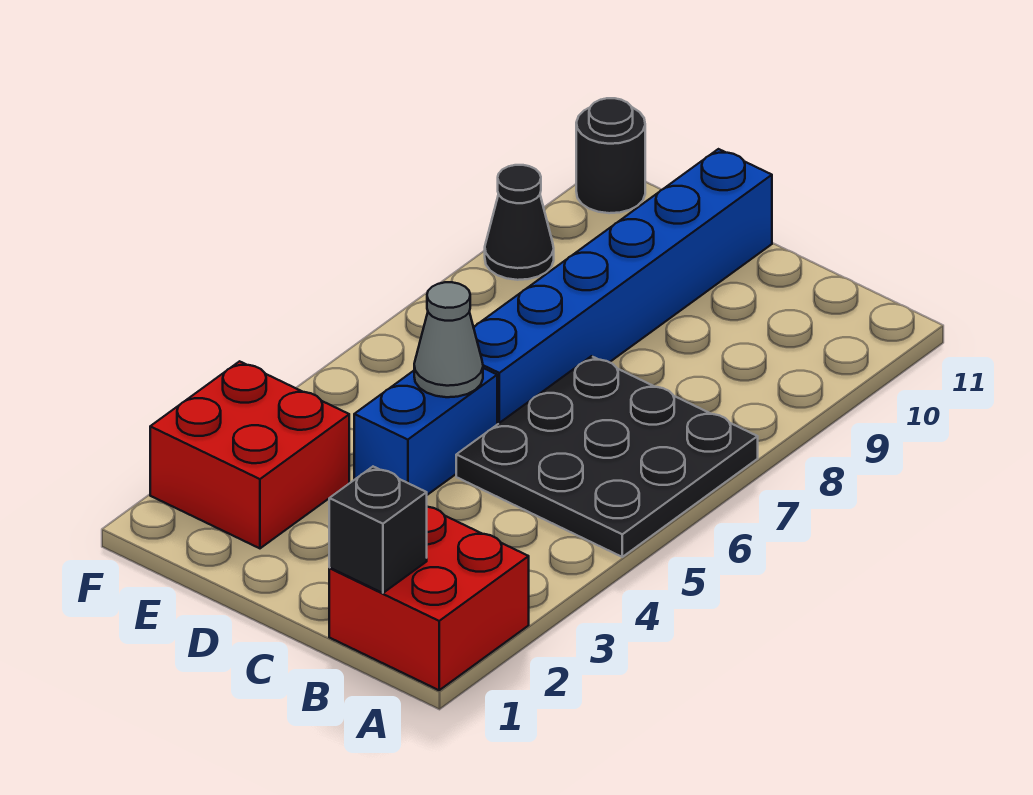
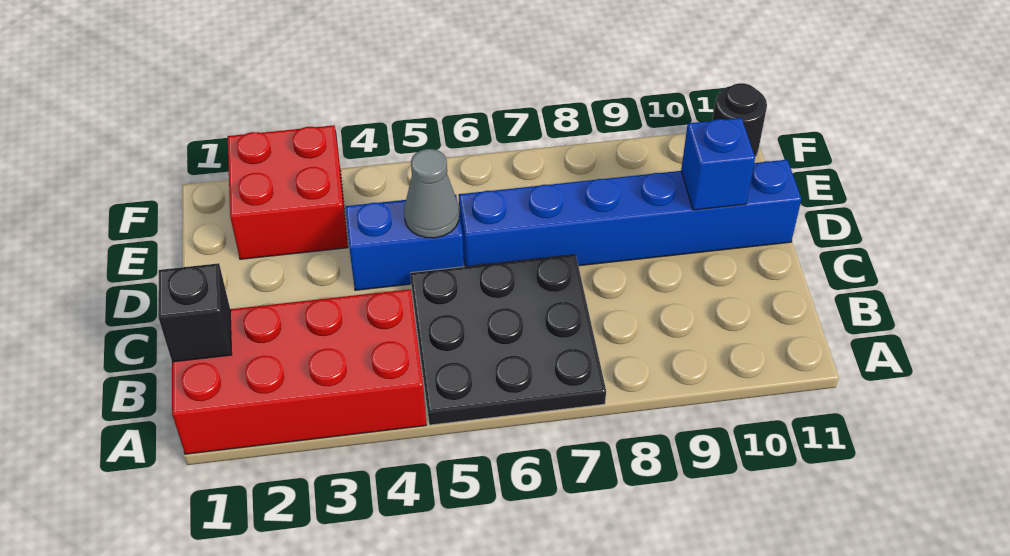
red brick A1:B2 level 1 -> red brick A1:B4 level 1
none -> blue brick D10 level 2
black cone F9 level 1 -> none

